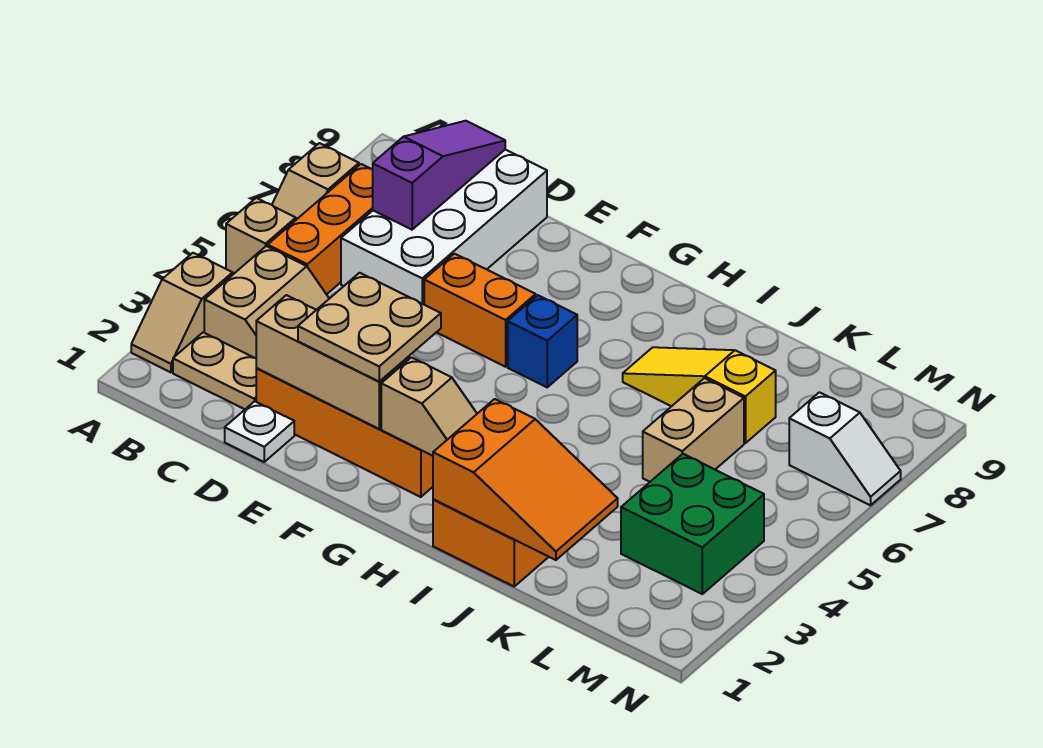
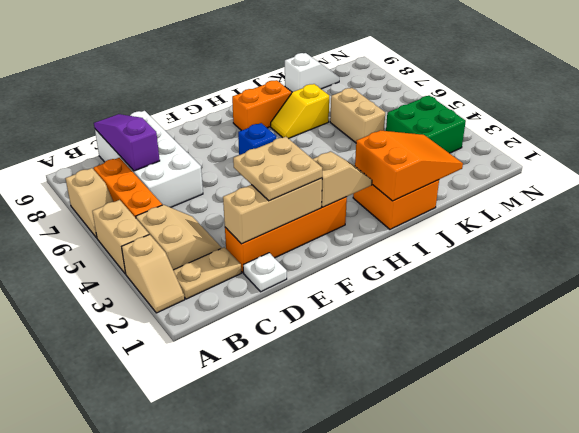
tan brick A5 level 1 -> tan brick A4:A5 level 1
orange brick E6:F6 level 1 -> orange brick H8:I8 level 1
yellow slope I7:K7 level 1 top K -> yellow slope I7:J7 level 1 top J
white slope M7:N7 level 1 top M -> white slope K9:L9 level 1 top K

